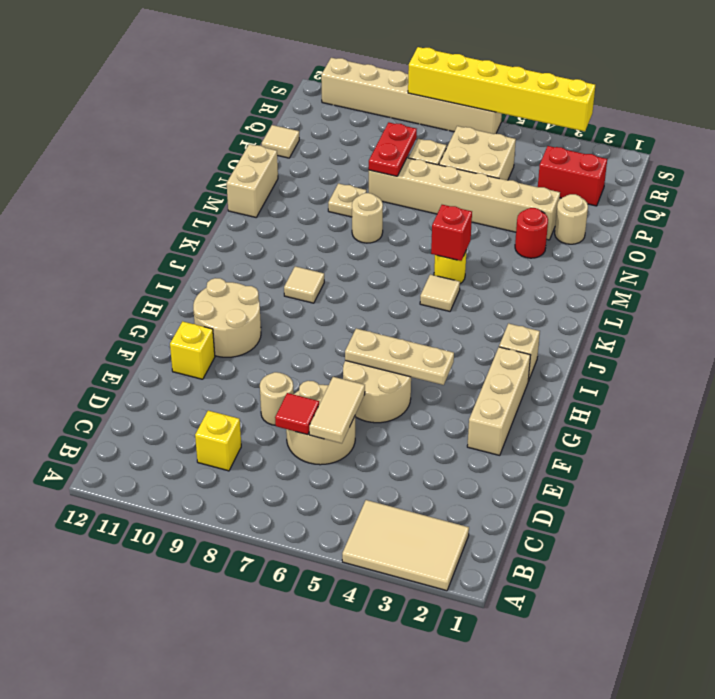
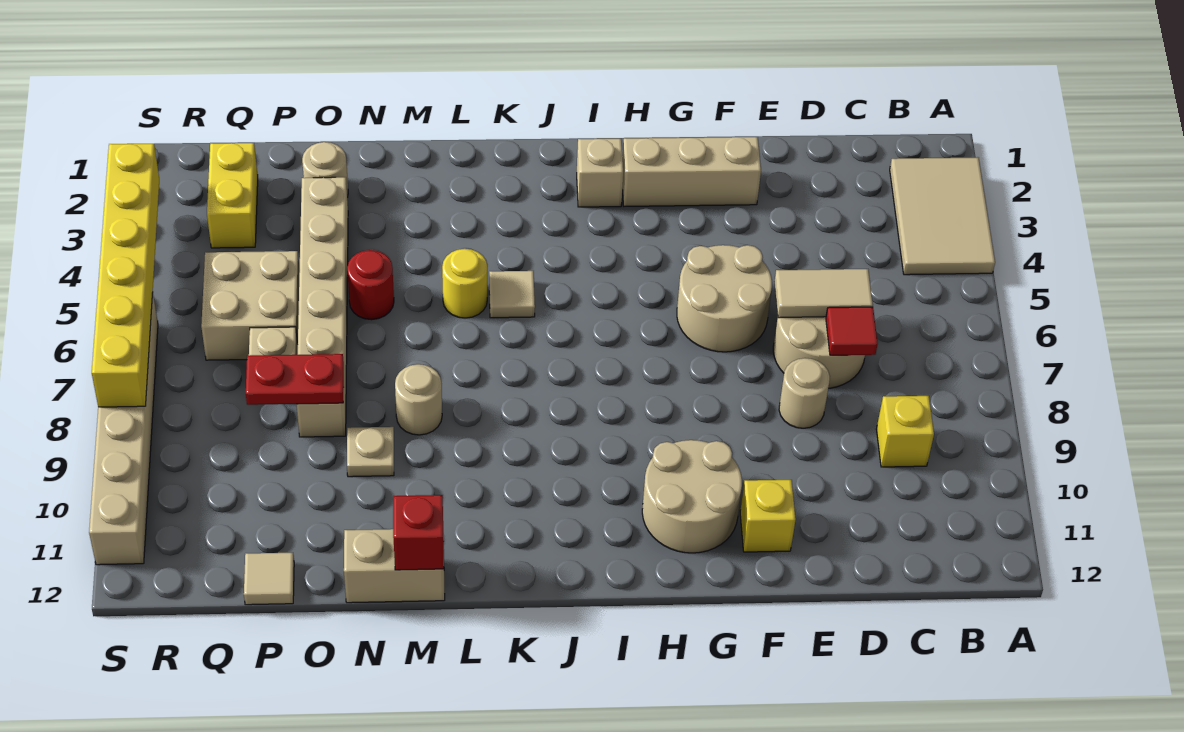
tan plate G4:G6 level 2 -> none
tan tile J9 level 1 -> none
red brick L5 level 2 -> red brick M12 level 2
red round brick N3 level 1 -> red round brick N5 level 1
red brick Q2:Q3 level 1 -> yellow brick Q2:Q3 level 1

